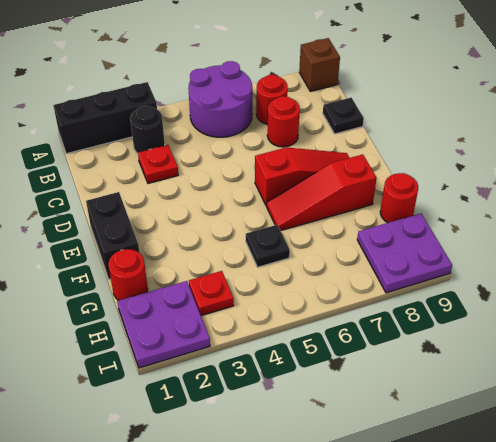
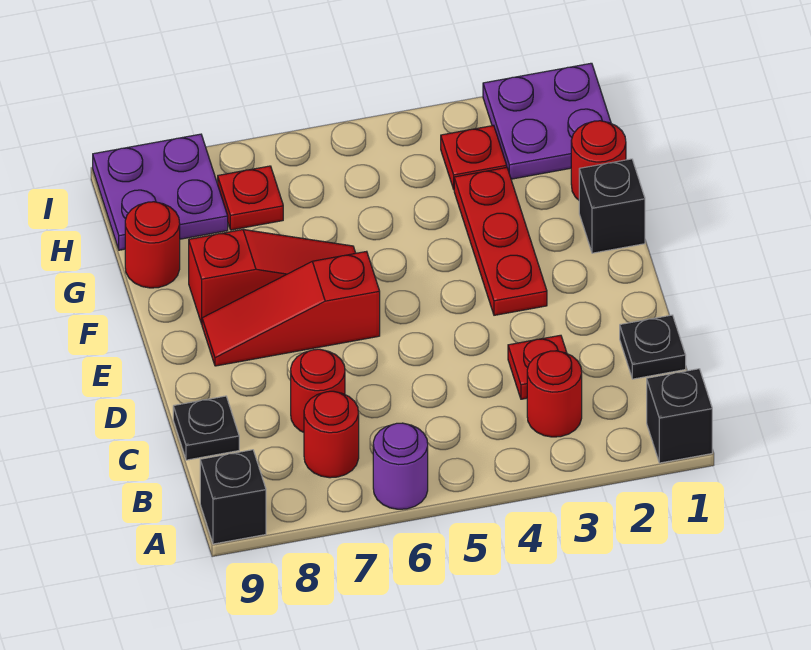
black brick A1:A3 level 1 -> black brick A1 level 1
purple round brick A5:B6 level 1 -> purple round brick A6 level 1
brown brick A9 level 1 -> black brick A9 level 1
black round brick B3 level 1 -> red round brick B3 level 1
black brick E1:F1 level 1 -> black brick F1 level 1
none -> red plate E3:G3 level 1
black plate G5 level 1 -> black plate C1 level 1
none -> red plate H7 level 1

